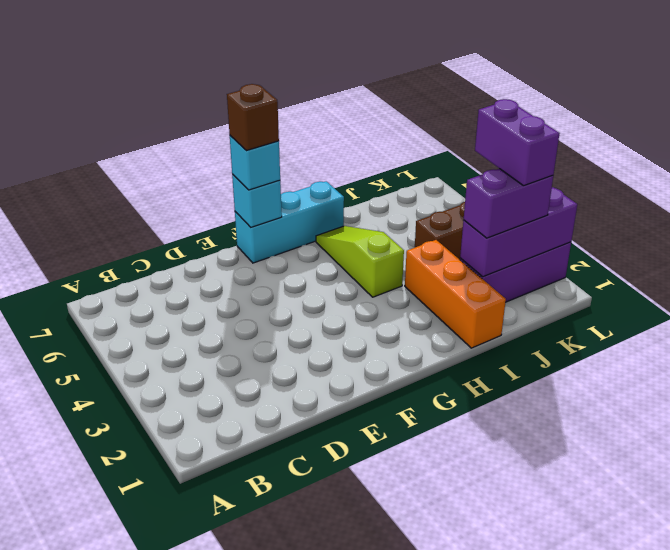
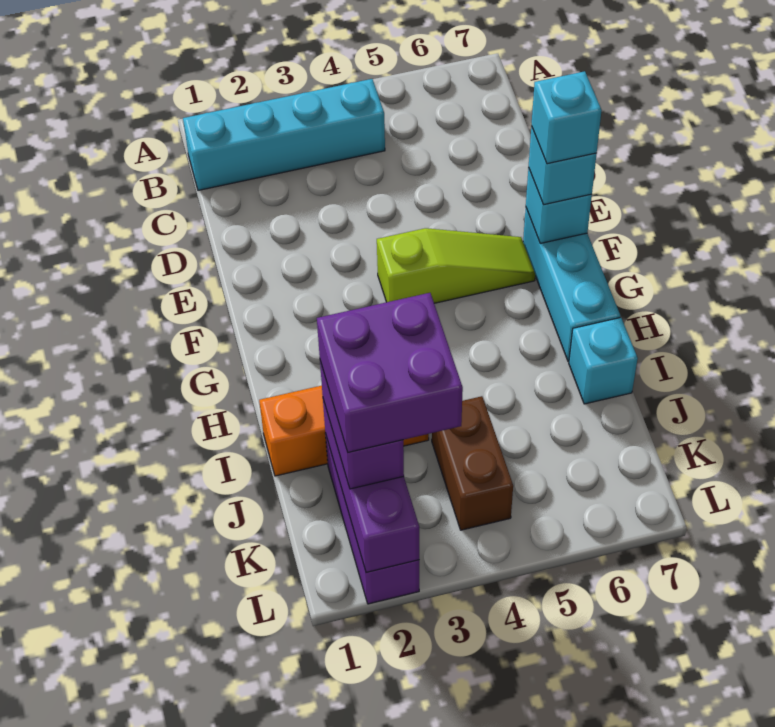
none -> cyan brick B1:B4 level 1
brown brick F7 level 4 -> cyan brick F7 level 4
lime slope H4:H6 level 1 top 4 -> lime slope F4:F6 level 1 top 4
none -> cyan brick I7 level 1
purple brick K2:K3 level 4 -> purple brick J2:K3 level 4

